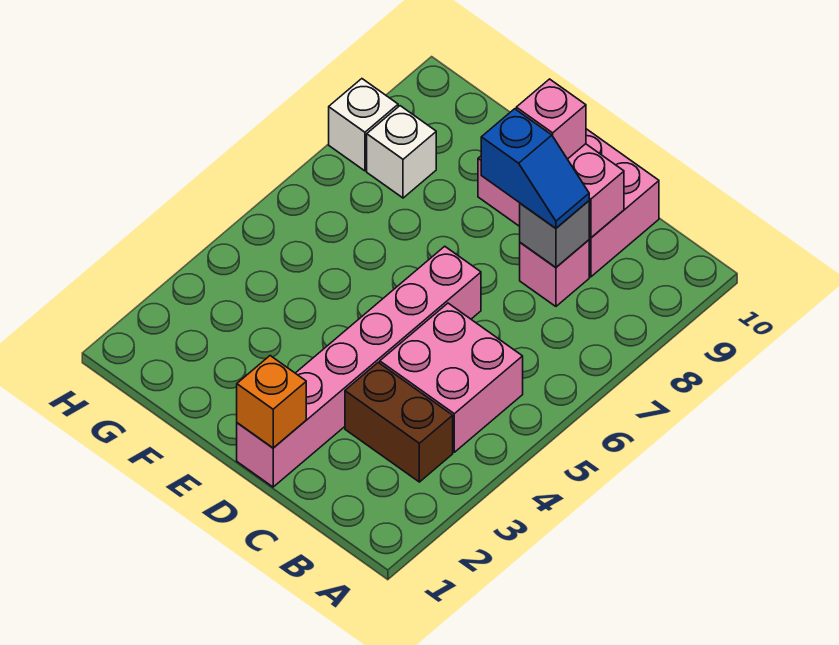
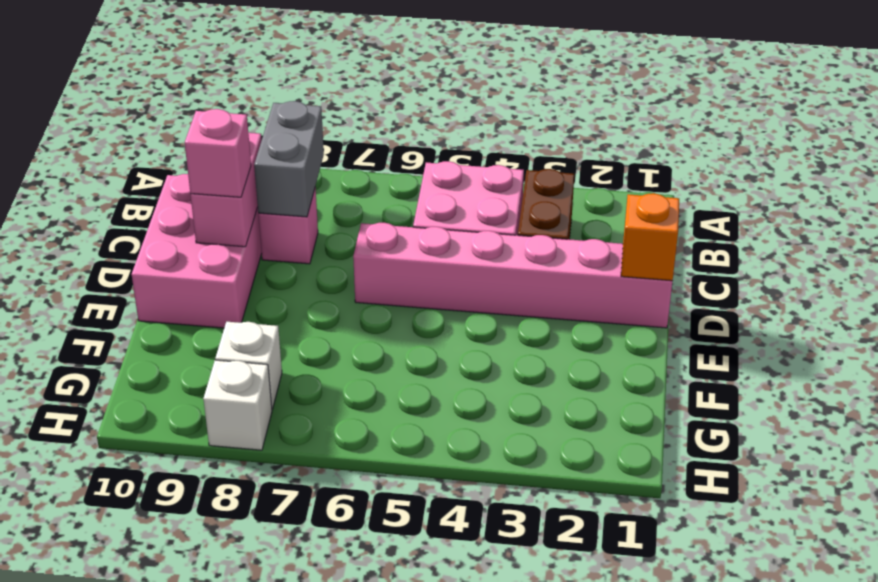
grey brick C8 level 2 -> grey brick B8:C8 level 2
blue slope C8:D8 level 3 top D -> none

